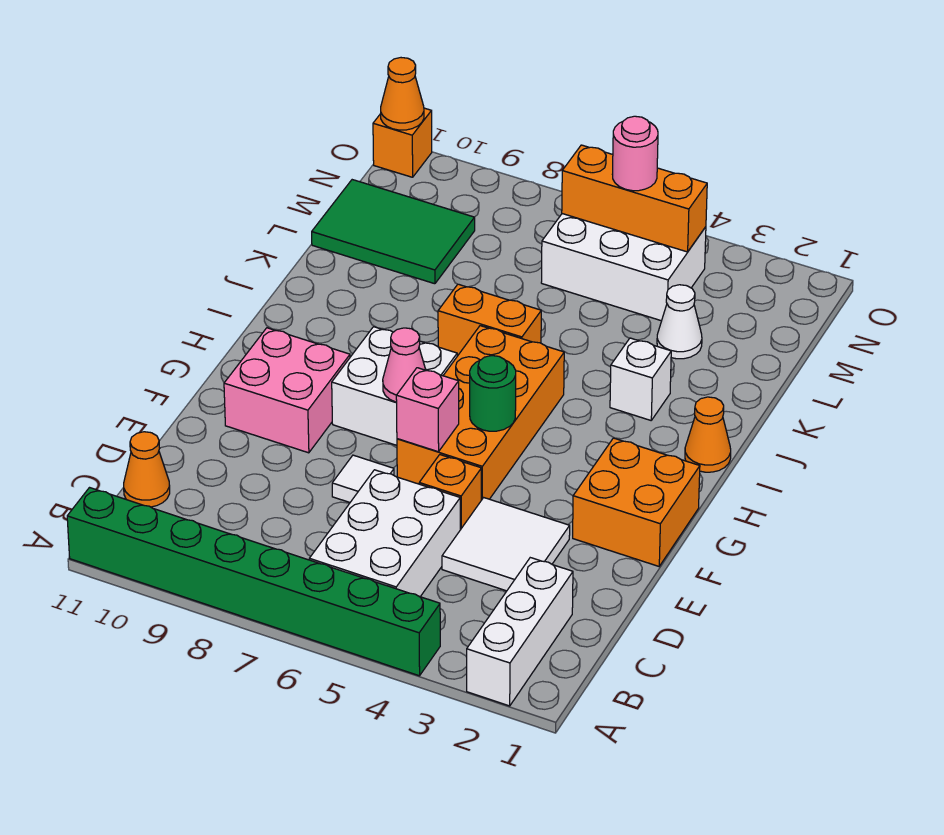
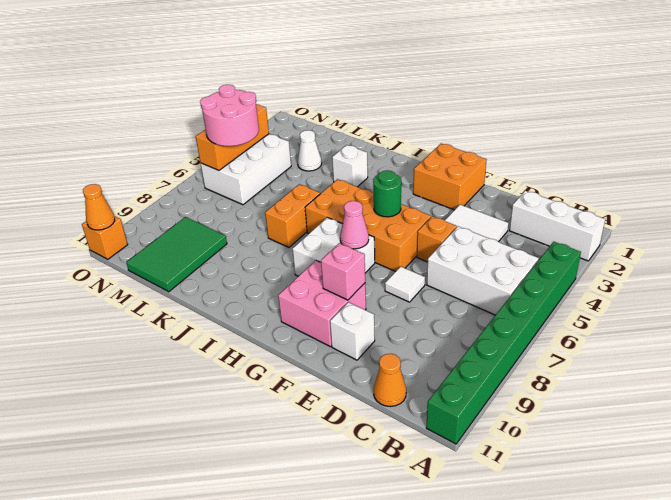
none -> white brick E10 level 1
pink brick F6 level 2 -> pink brick F9 level 2
orange cone I1 level 1 -> none
pink round brick N5 level 3 -> pink round brick M5:N6 level 3

